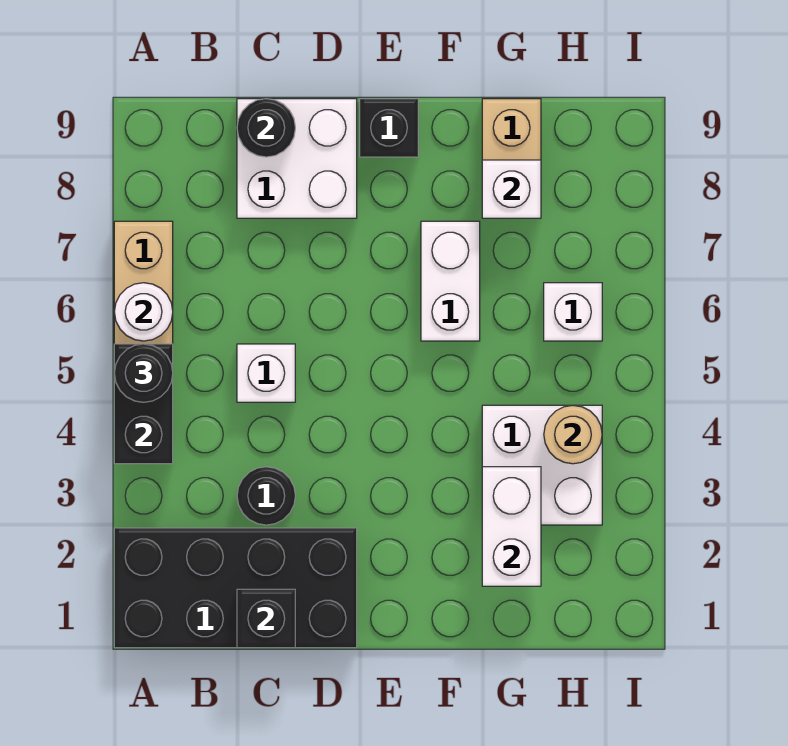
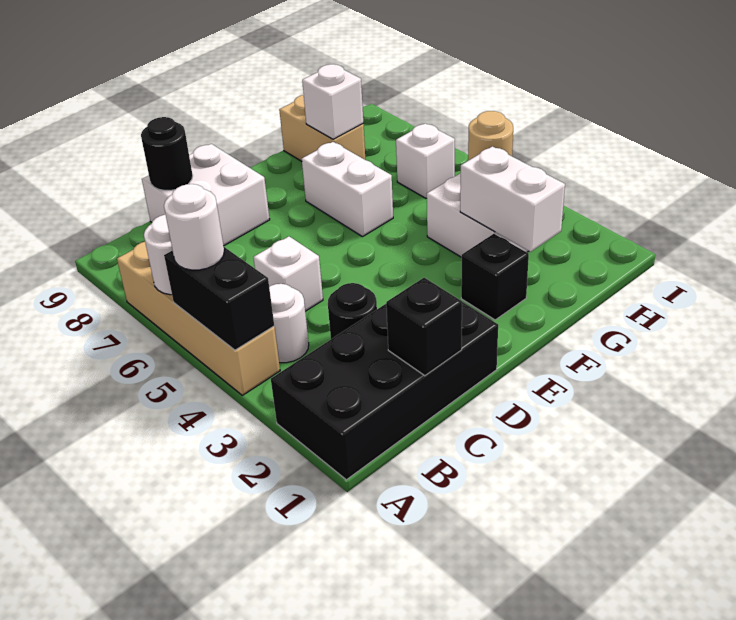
black round brick A5 level 3 -> white round brick A5 level 3
none -> white round brick B4 level 1
black brick E9 level 1 -> black brick F2 level 1

